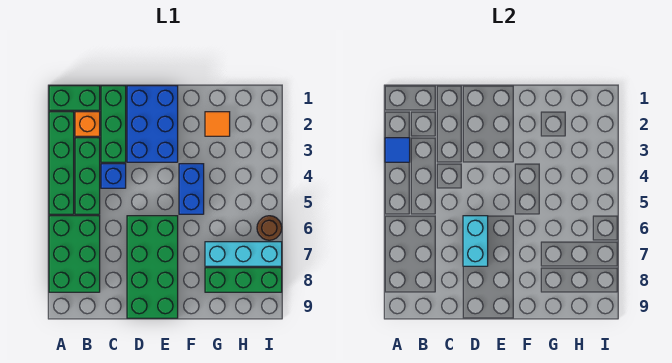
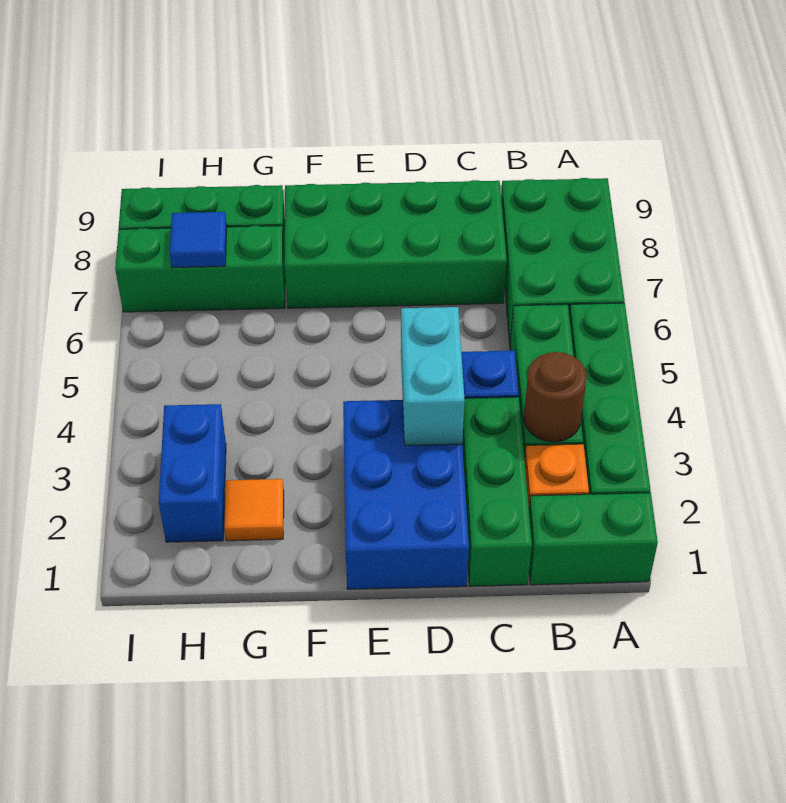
blue tile A3 level 2 -> blue tile H7 level 2
green brick D6:E9 level 1 -> green brick C7:F8 level 1
cyan brick D6:D7 level 2 -> cyan brick D3:D4 level 2
blue brick F4:F5 level 1 -> blue brick H2:H3 level 1
cyan brick G7:I7 level 1 -> green brick G7:I7 level 1
brown round brick I6 level 1 -> brown round brick B3 level 2

